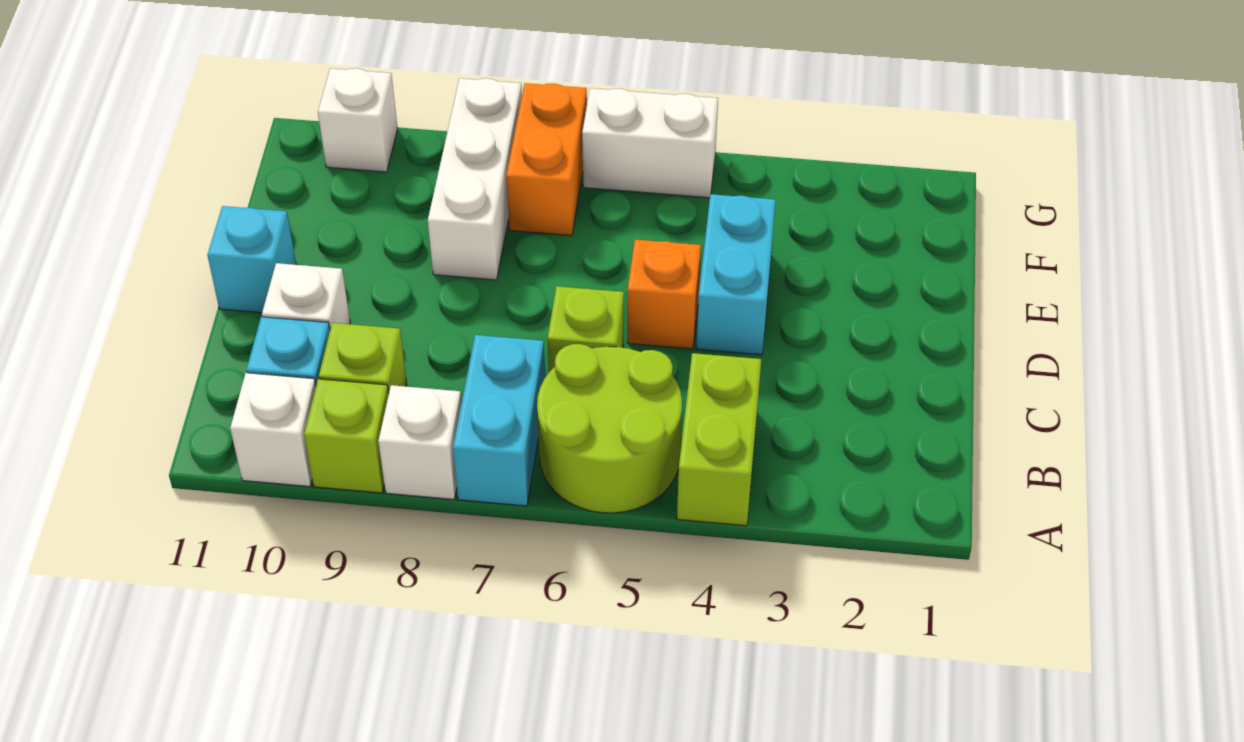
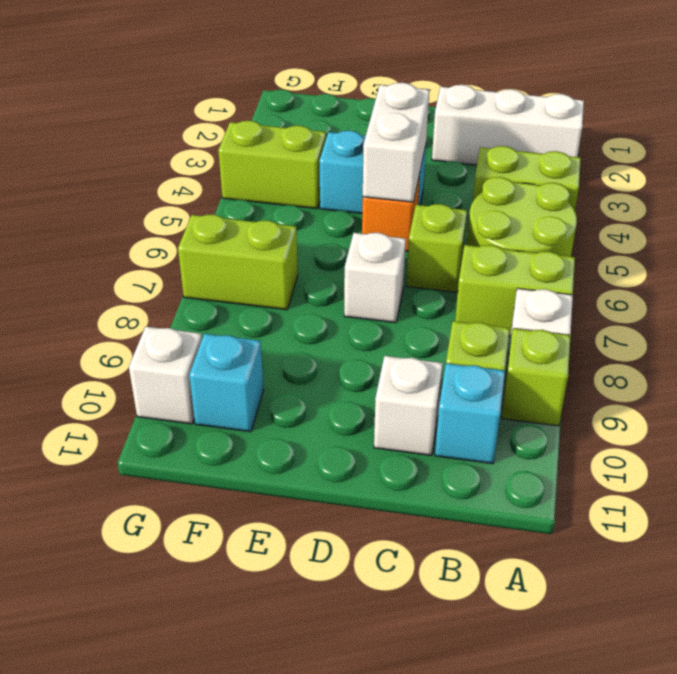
cyan brick A7:B7 level 1 -> lime brick A7:B7 level 1
white brick A10 level 1 -> white brick D7 level 1
cyan brick D11 level 1 -> cyan brick F10 level 1
white brick E8:G8 level 1 -> white brick A2:C2 level 1
none -> lime brick F4:G4 level 1
orange brick F7:G7 level 1 -> lime brick F7:G7 level 1
white brick G5:G6 level 1 -> white brick D4:D5 level 2

